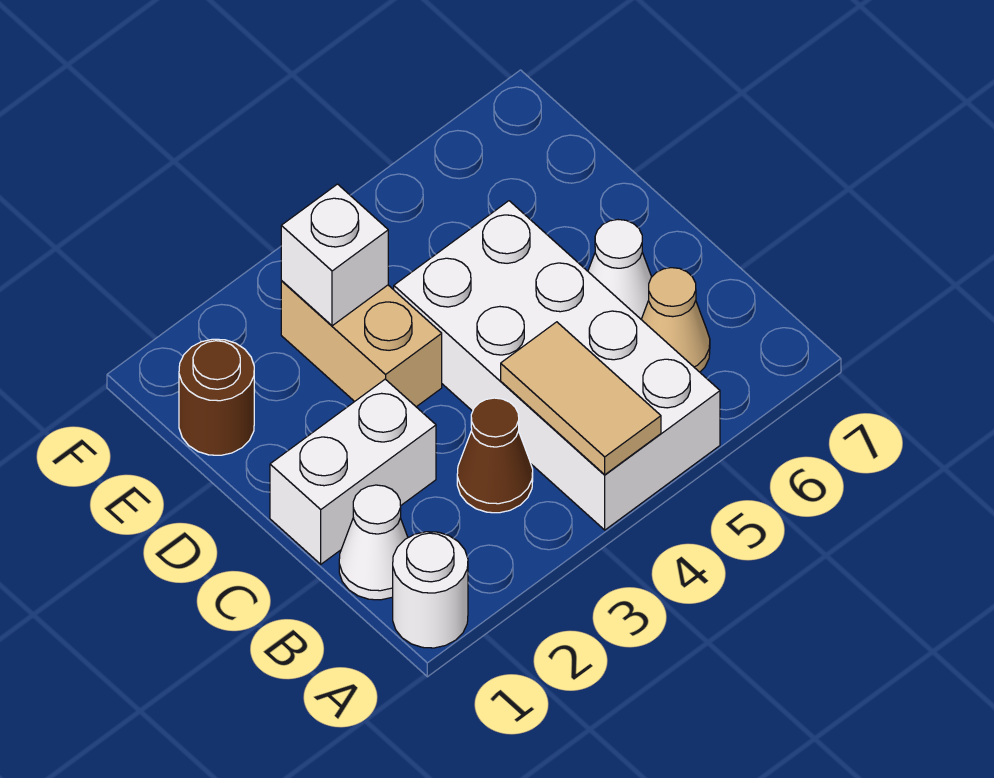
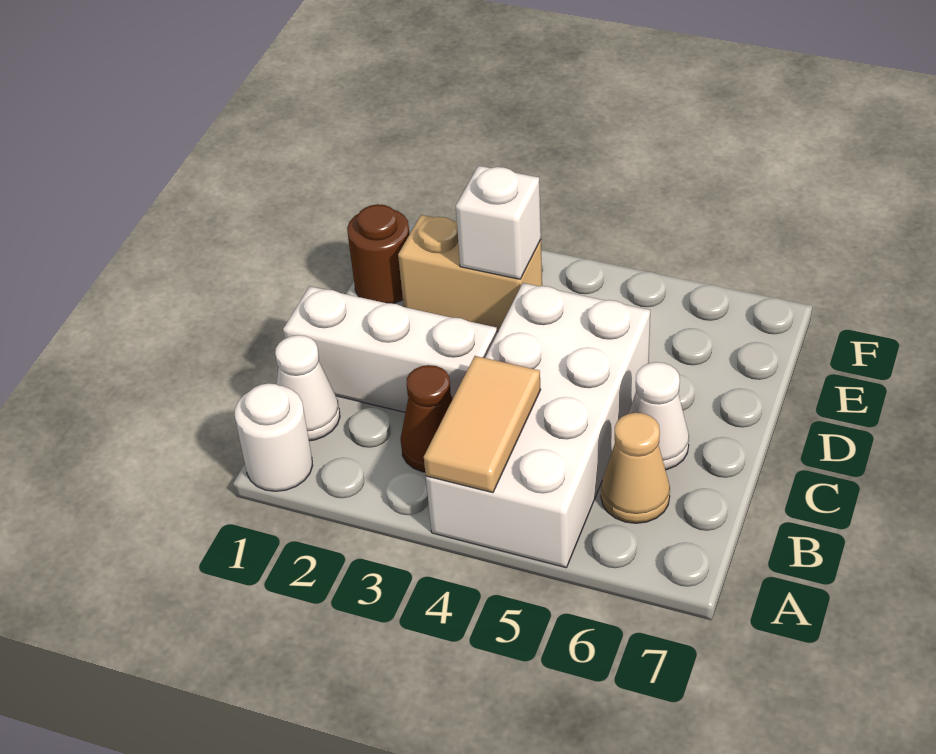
white brick C1:C2 level 1 -> white brick C1:C3 level 1
tan brick D3:E3 level 1 -> tan brick E2:E3 level 1

